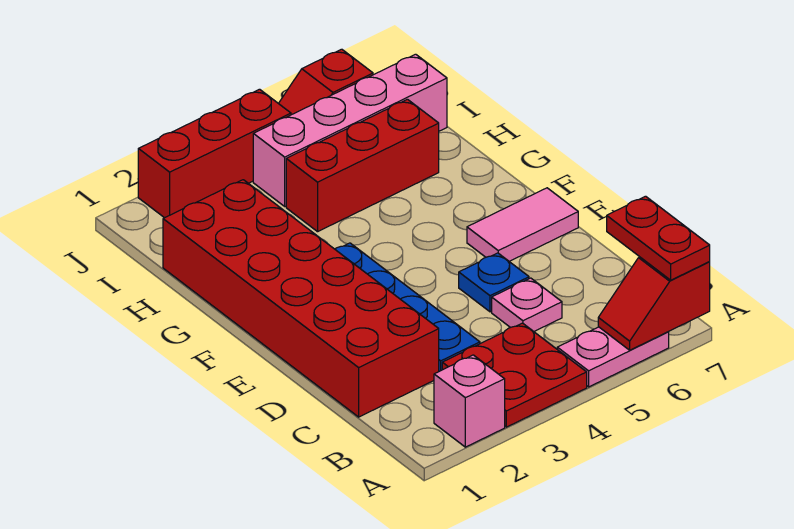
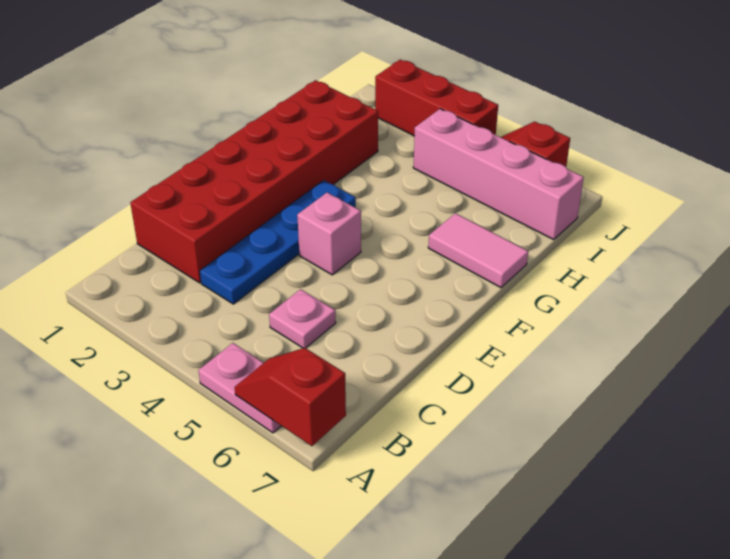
pink brick A2 level 1 -> pink brick E4 level 1
red plate A3:B4 level 1 -> none
red plate A7:B7 level 3 -> none
blue plate D5 level 1 -> none
pink tile E6:E7 level 1 -> pink tile G6:G7 level 1
red brick H4:H6 level 1 -> none

